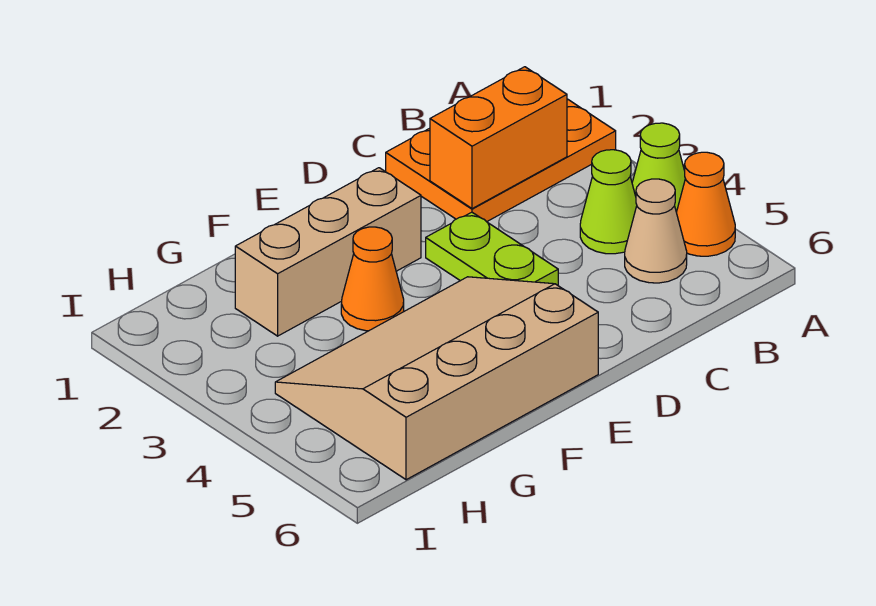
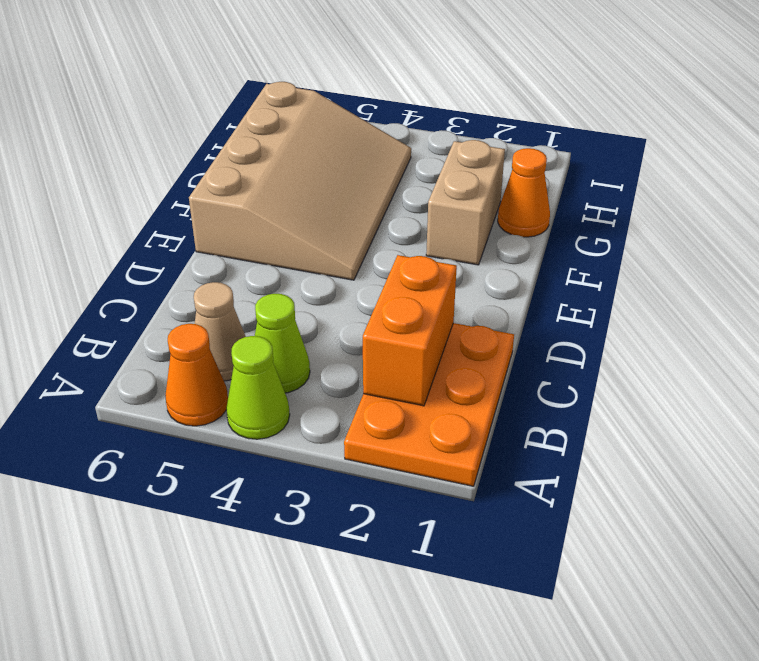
lime plate D3:D4 level 1 -> none
tan brick E2:G2 level 1 -> tan brick F2:G2 level 1
orange cone F3 level 1 -> orange cone G1 level 1

